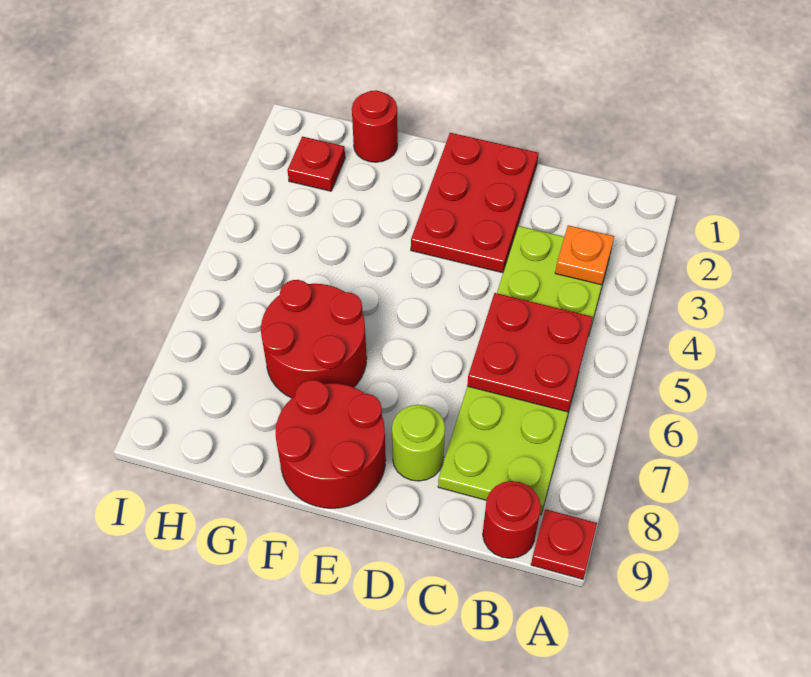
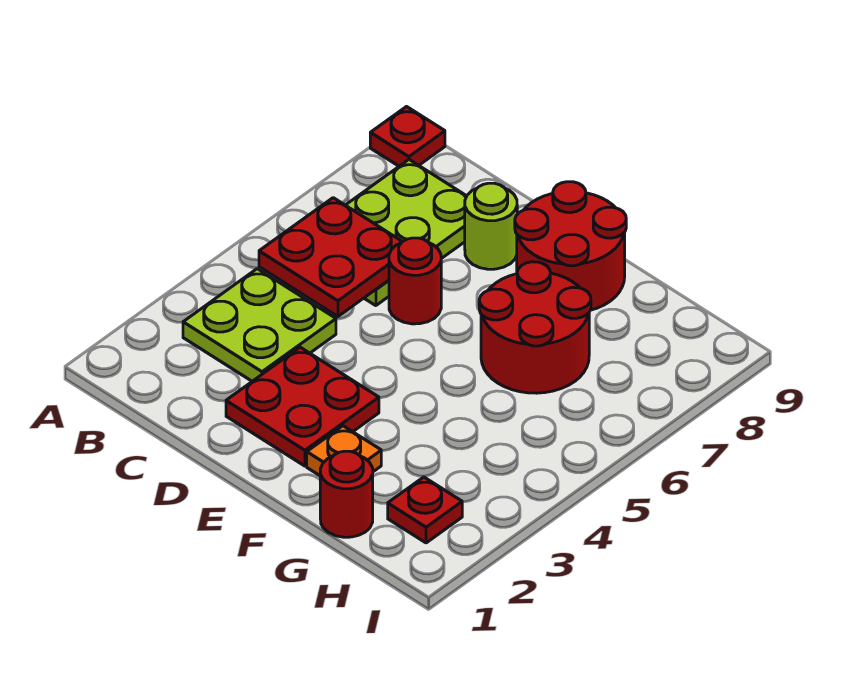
orange plate B3 level 2 -> orange plate F2 level 1
red round brick B9 level 1 -> red round brick D6 level 1
red plate D1:E3 level 1 -> red plate D2:E3 level 1

